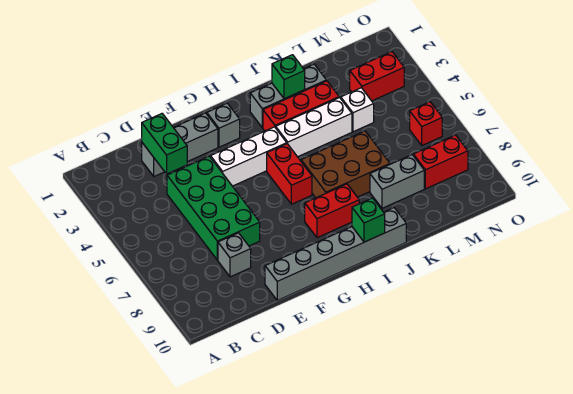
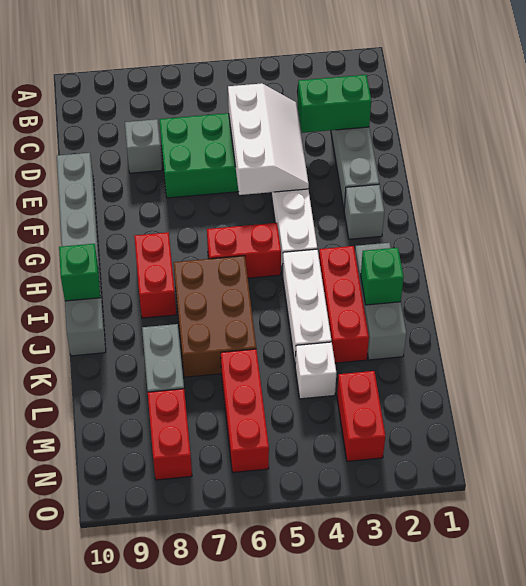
none -> white slope D4:F5 level 2 top 5
red brick N6 level 1 -> red brick L6:N6 level 1

